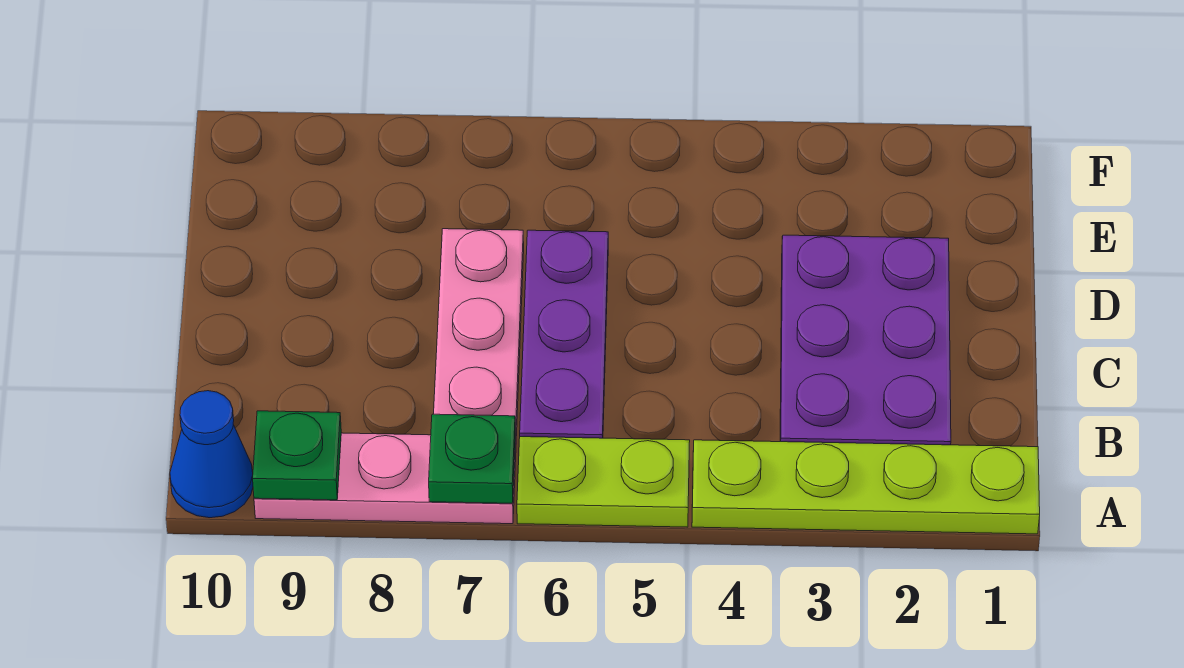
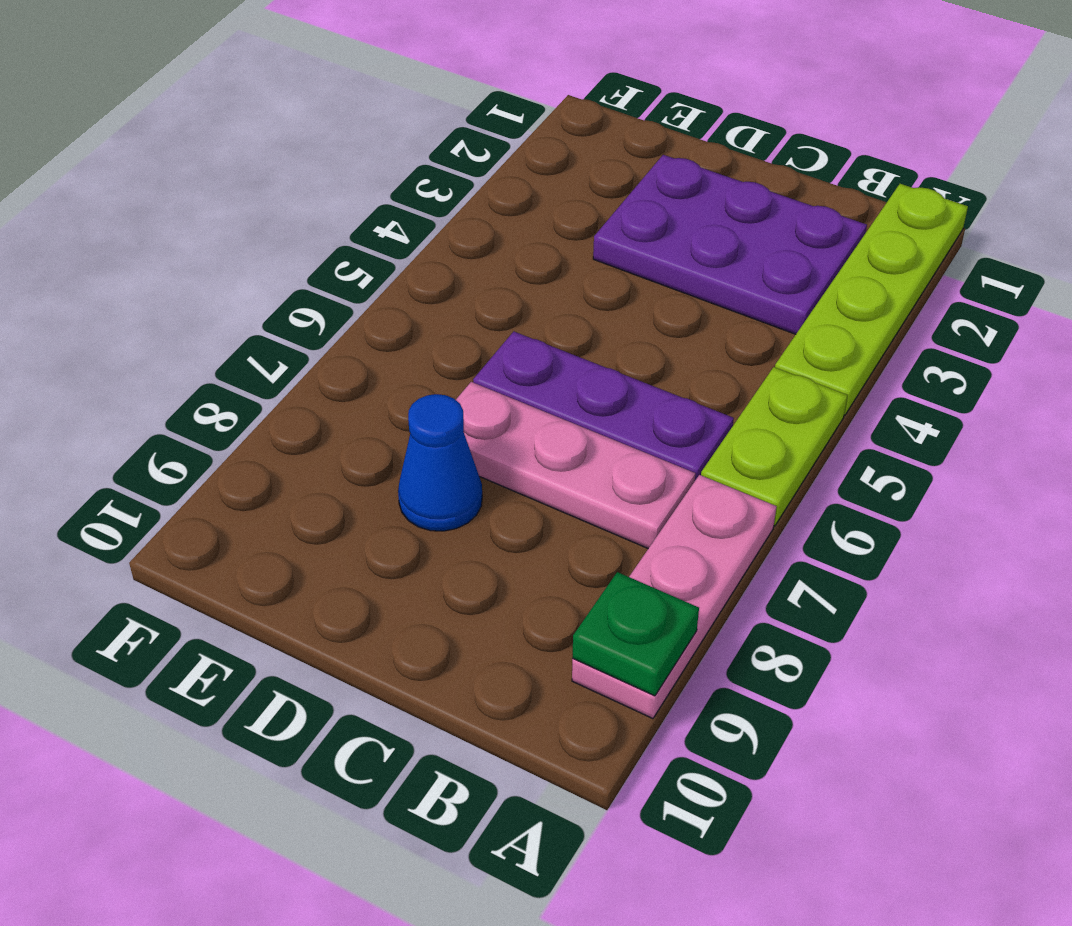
green plate A7 level 2 -> none
blue cone A10 level 1 -> blue cone D8 level 1

